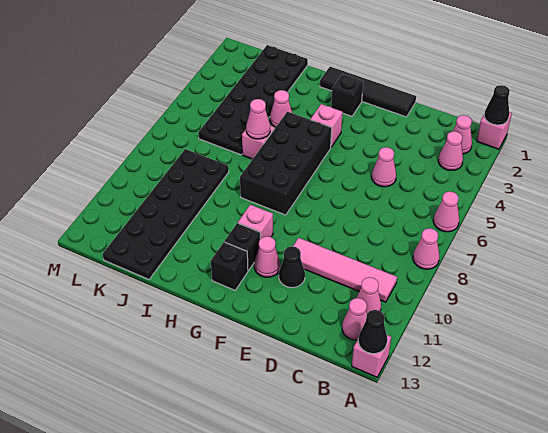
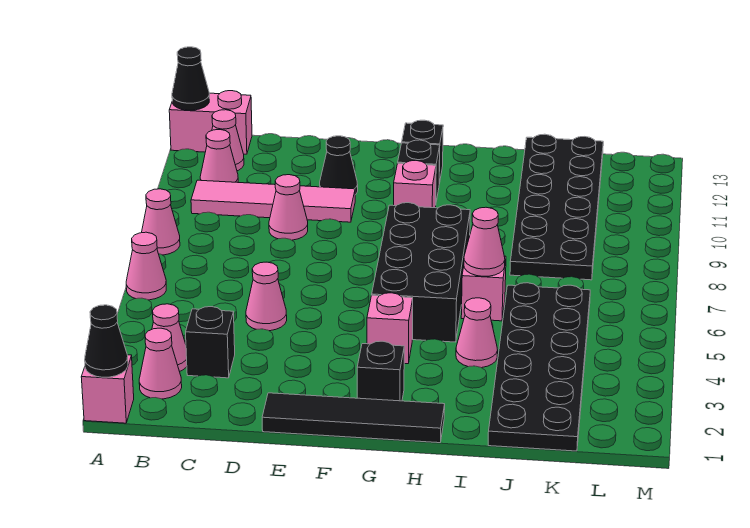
pink brick A13 level 1 -> pink brick A13:B13 level 1
none -> black brick C3 level 1
pink cone F11 level 1 -> pink cone D9 level 1

